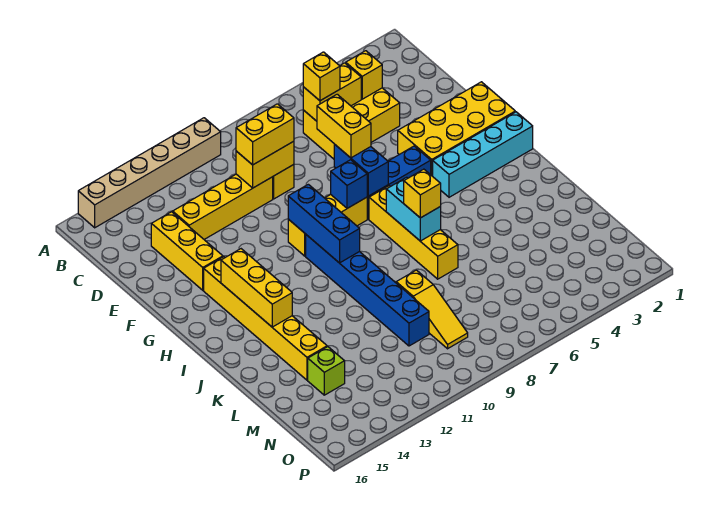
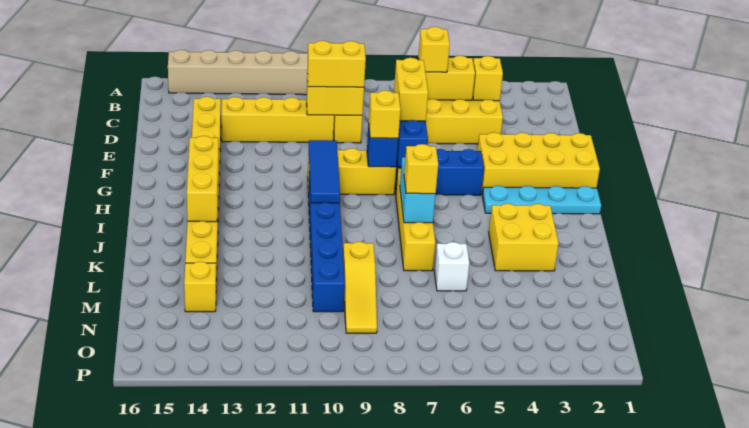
none -> yellow brick G8 level 3
blue brick G10:I10 level 2 -> blue tile G10:I10 level 2
cyan brick H1:H4 level 1 -> cyan plate H1:H4 level 1
none -> yellow brick J3:K4 level 1
none -> white brick L6 level 1
lime brick M14 level 1 -> yellow brick M14 level 1

